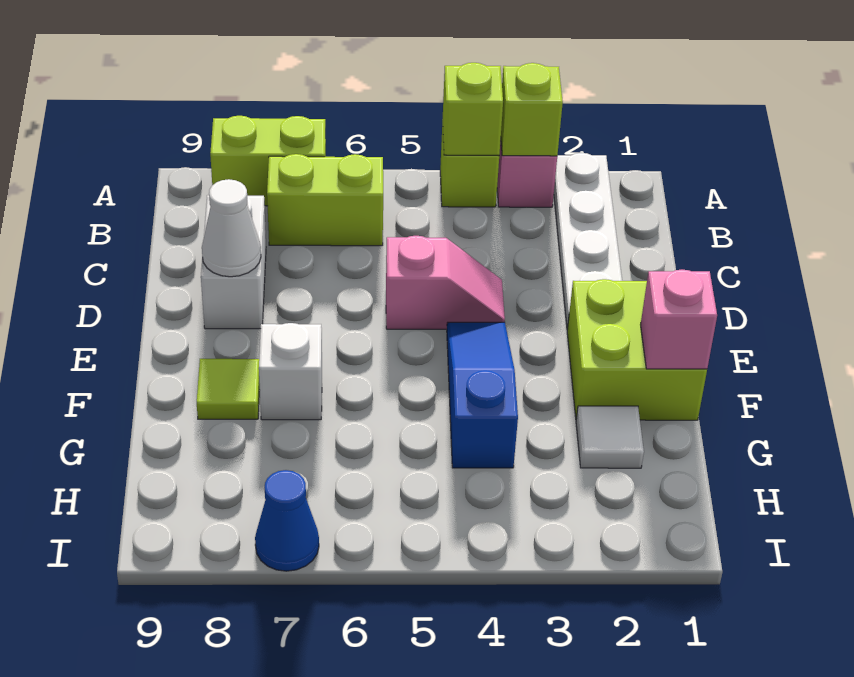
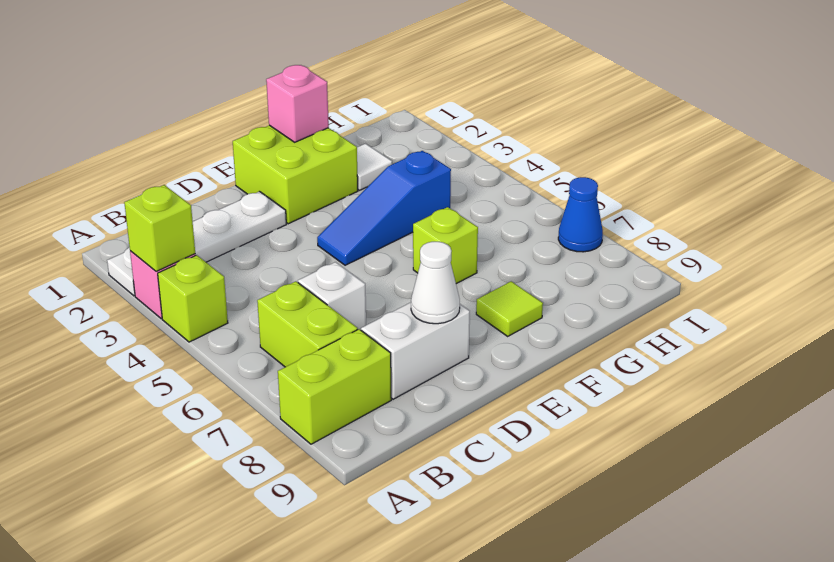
lime brick A4 level 2 -> lime brick F6 level 1
lime brick A7:A8 level 1 -> lime brick A8:B8 level 1
pink slope D4:D5 level 1 top 5 -> none
white brick F7 level 1 -> white brick C6 level 1

